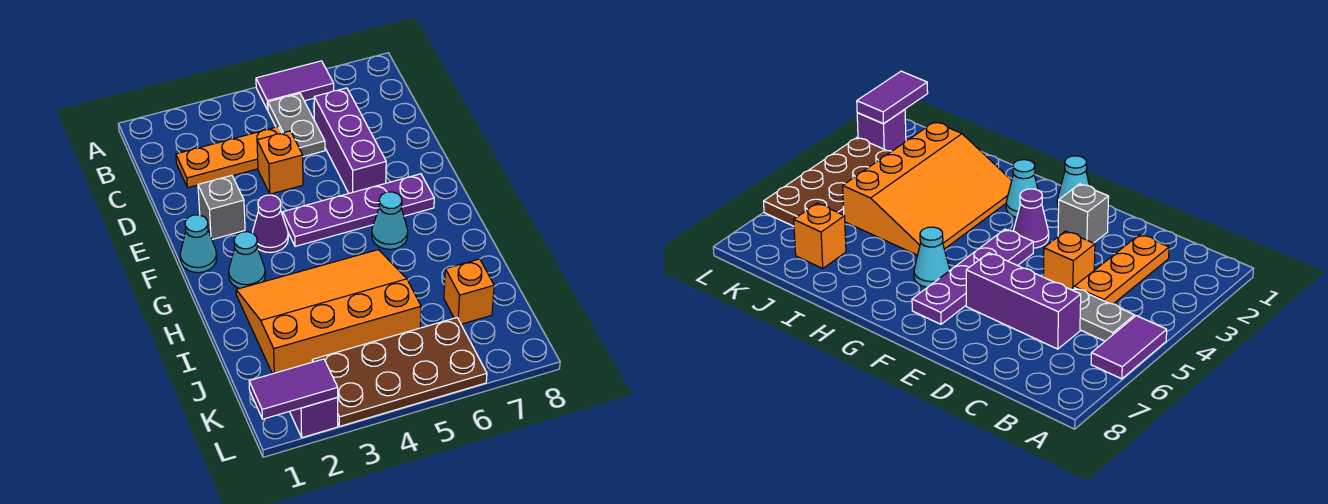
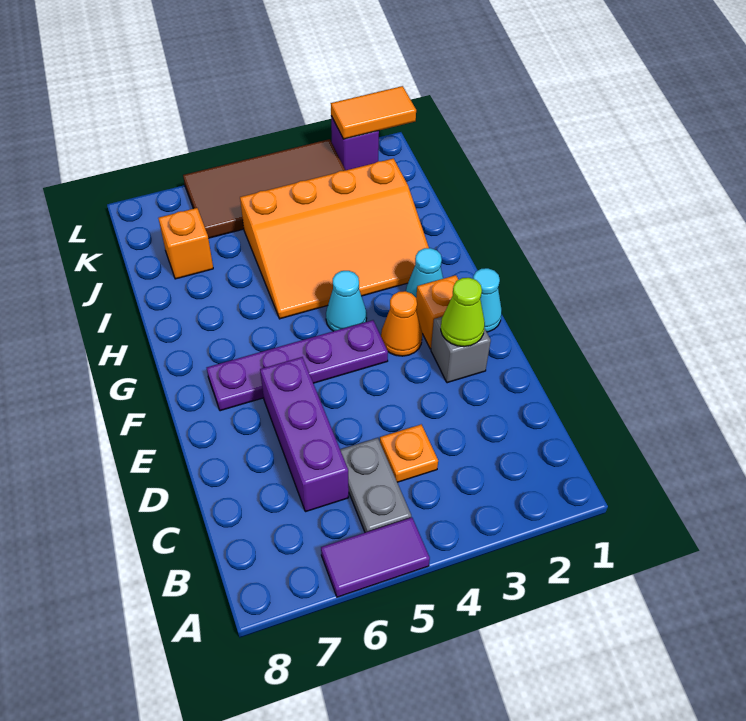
orange plate C2:C4 level 1 -> orange plate C4 level 1
orange brick D4 level 1 -> orange brick F2 level 1
none -> lime cone E2 level 2
purple cone F3 level 1 -> orange cone F3 level 1
cyan cone G6 level 1 -> cyan cone G4 level 1
brown plate K3:L6 level 1 -> brown tile K3:L6 level 1
purple tile L1:L2 level 2 -> orange tile L1:L2 level 2

